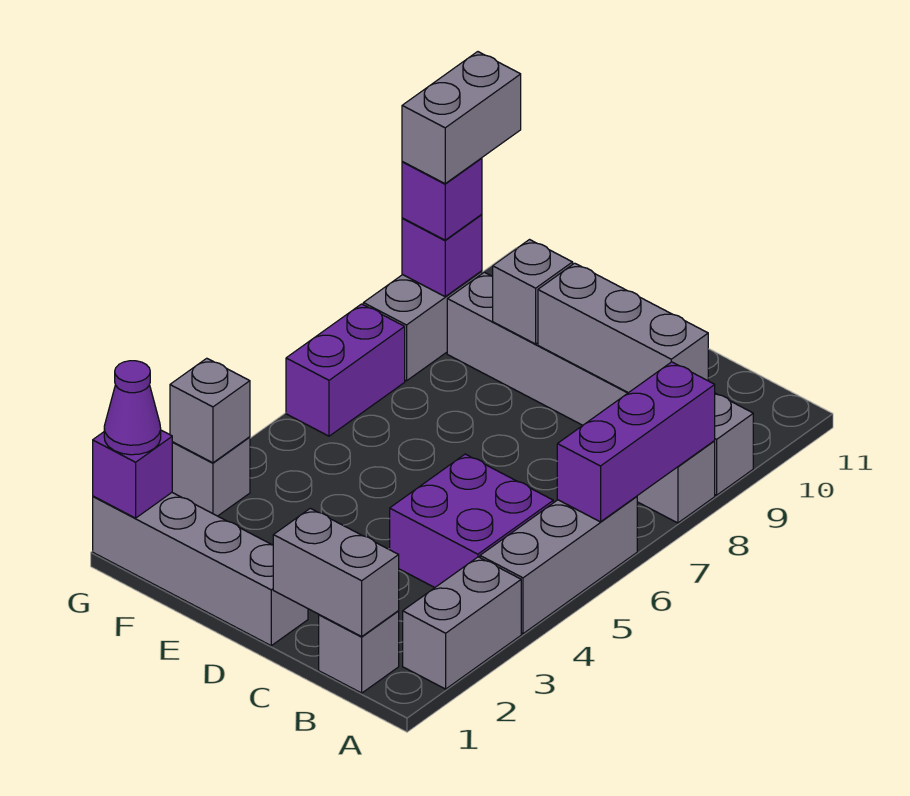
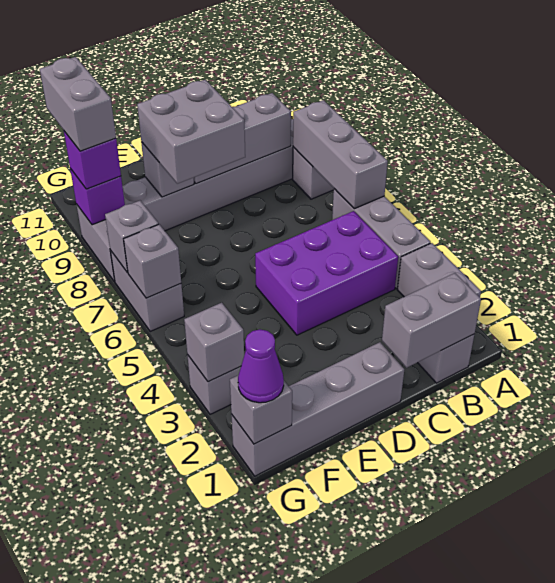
purple brick A6:A8 level 2 -> grey brick A6:A8 level 2
purple brick B4:C5 level 1 -> purple brick B4:D5 level 1
none -> grey brick D8:E9 level 3
purple brick G1 level 2 -> grey brick G1 level 2
purple brick G6:G7 level 1 -> grey brick G6:G7 level 1
none -> grey brick G6 level 2
none -> grey brick G7 level 2

